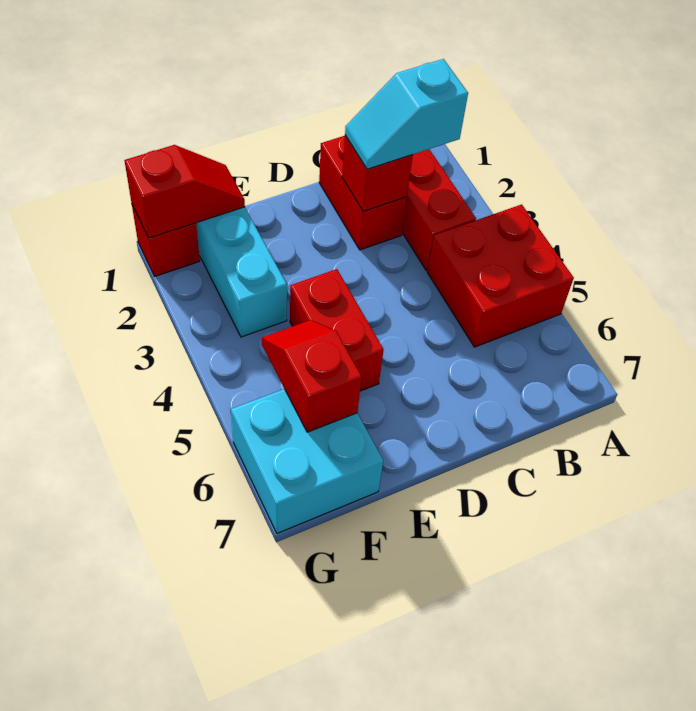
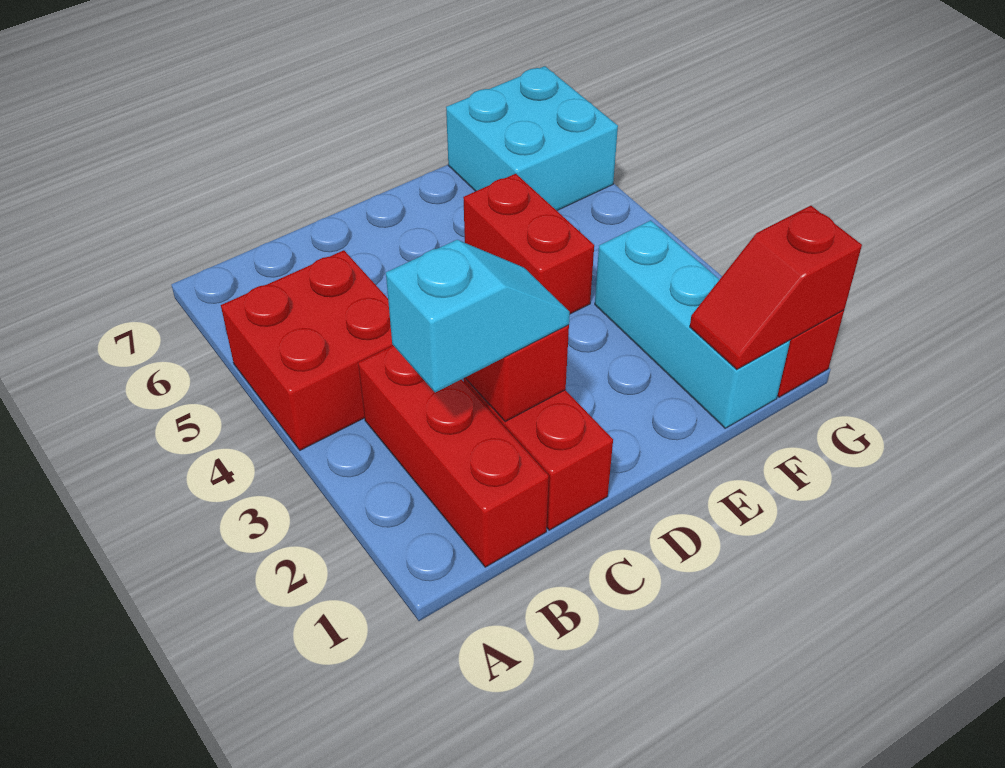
red slope F5:F6 level 2 top 6 -> none

